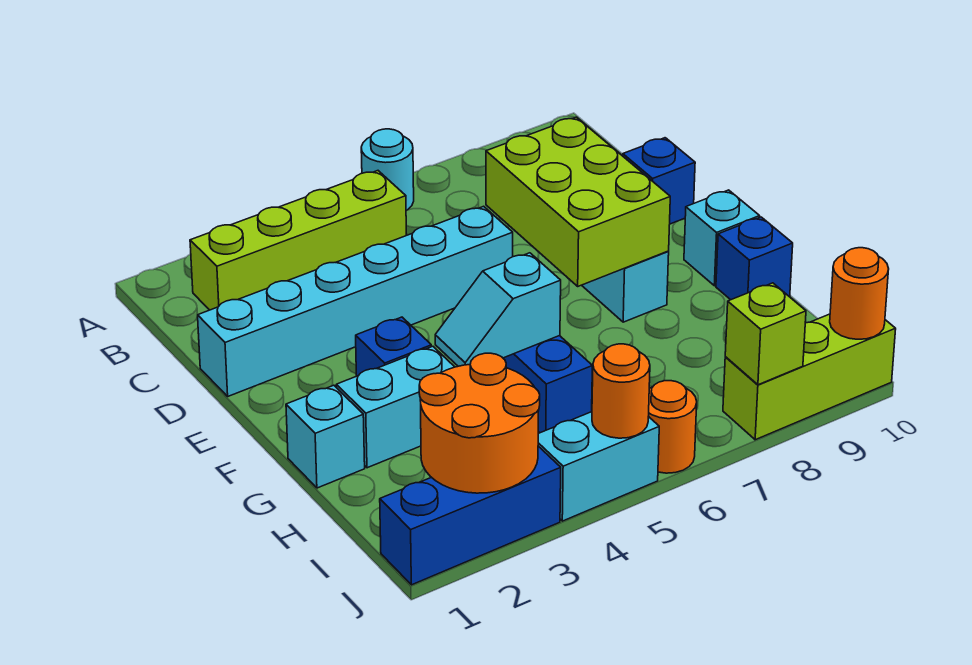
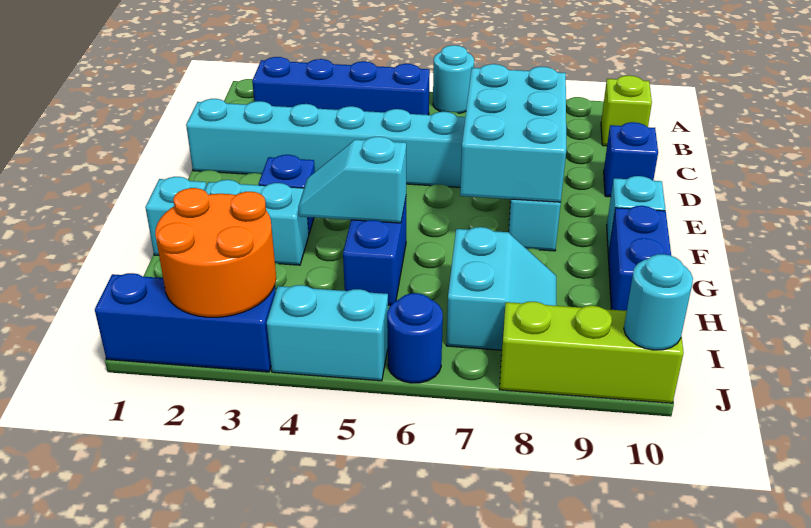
lime brick B2:B5 level 1 -> blue brick B2:B5 level 1
lime brick D7:F8 level 2 -> cyan brick D7:F8 level 2
blue brick G10 level 1 -> blue brick G10:H10 level 1
none -> cyan slope H7:I8 level 1 top 7
orange round brick J5 level 2 -> none
orange round brick J6 level 1 -> blue round brick J6 level 1
lime brick J8 level 2 -> lime brick B10 level 1
orange round brick J10 level 2 -> cyan round brick J10 level 2

